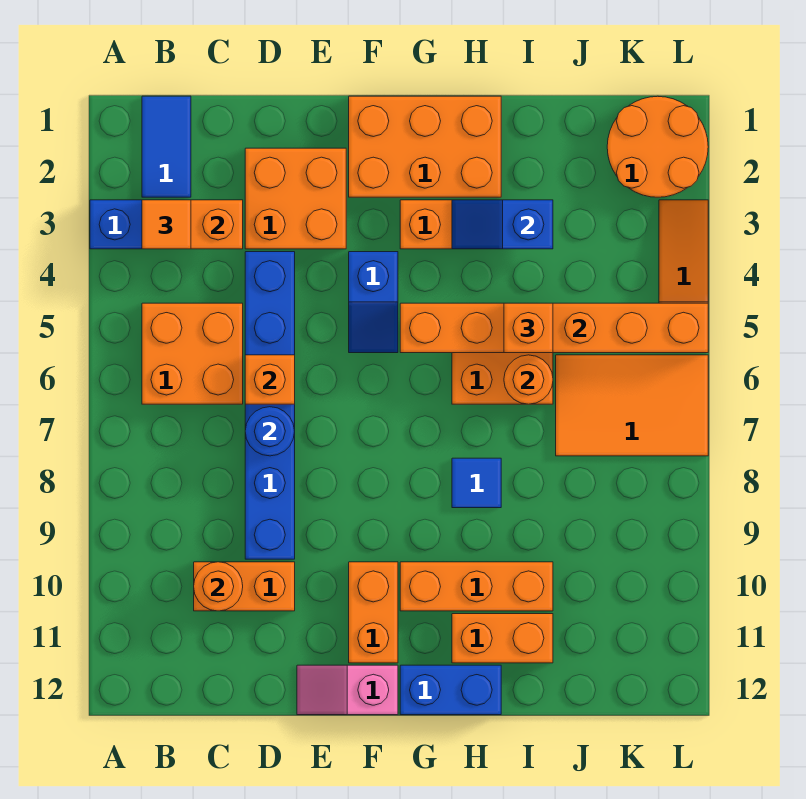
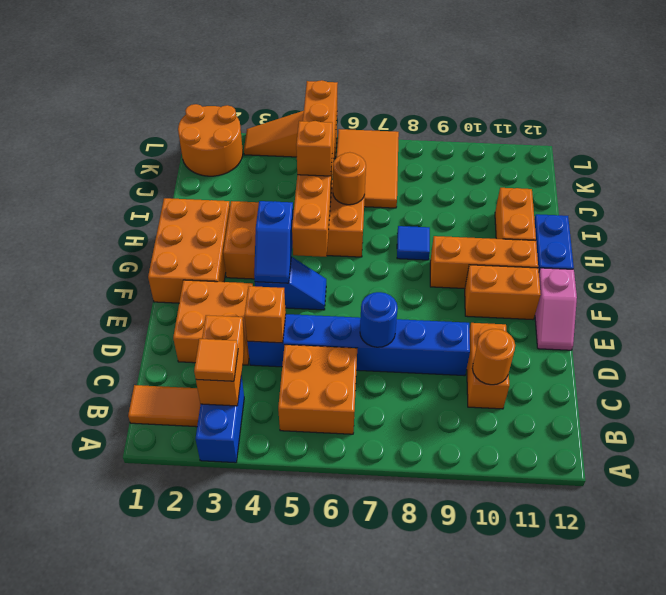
blue tile B1:B2 level 1 -> orange tile B1:B2 level 1
orange brick D6 level 2 -> orange brick D4 level 2
orange brick G10:I10 level 1 -> orange brick G9:G11 level 1
blue slope H3:I3 level 2 top I -> blue slope F4:G4 level 2 top G

